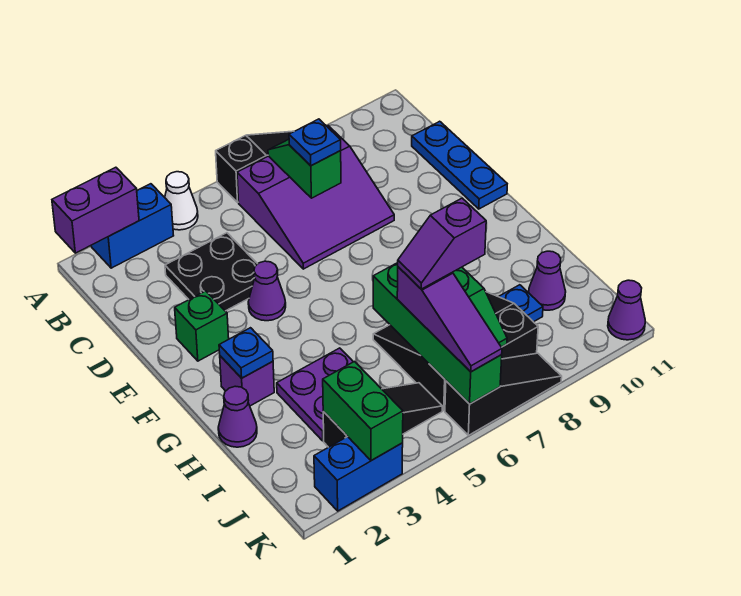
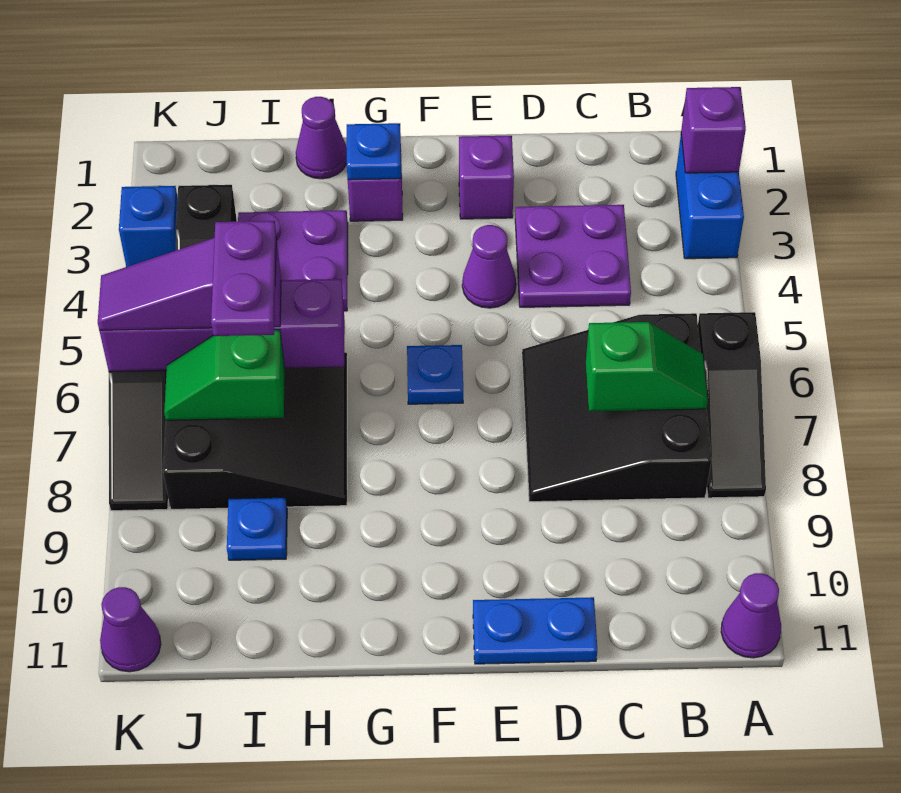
purple brick A1:A2 level 2 -> purple brick A2 level 2
white cone A4 level 1 -> none
purple slope B6:D8 level 1 top B -> black slope B6:D8 level 1 top B
black plate C3:D4 level 1 -> purple plate C3:D4 level 1
blue plate C7 level 3 -> blue plate F6 level 1
blue plate C11:E11 level 1 -> blue plate D11:E11 level 1
green brick E2 level 1 -> purple brick E2 level 1
green brick H6:K6 level 2 -> purple brick H6:K6 level 2
purple slope I6:I7 level 4 top 7 -> purple plate I6:I7 level 4
purple cone I10 level 1 -> purple cone A11 level 1
green brick J3:K3 level 2 -> none
blue brick K2:K3 level 1 -> blue brick K3 level 1

